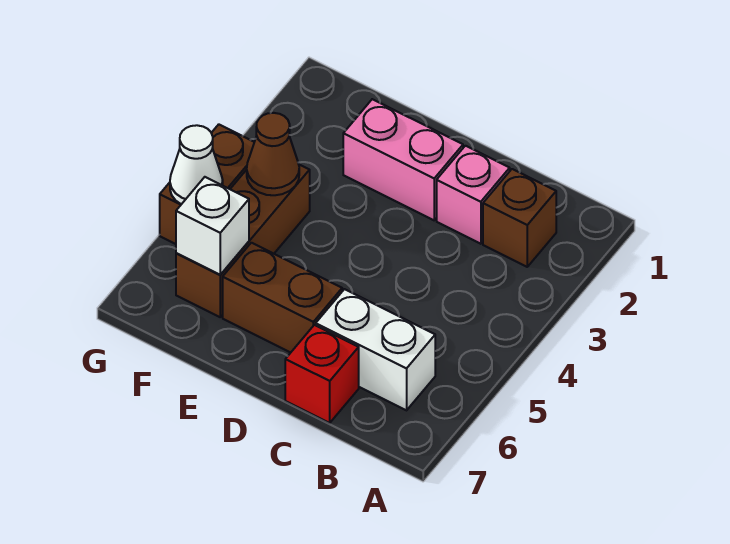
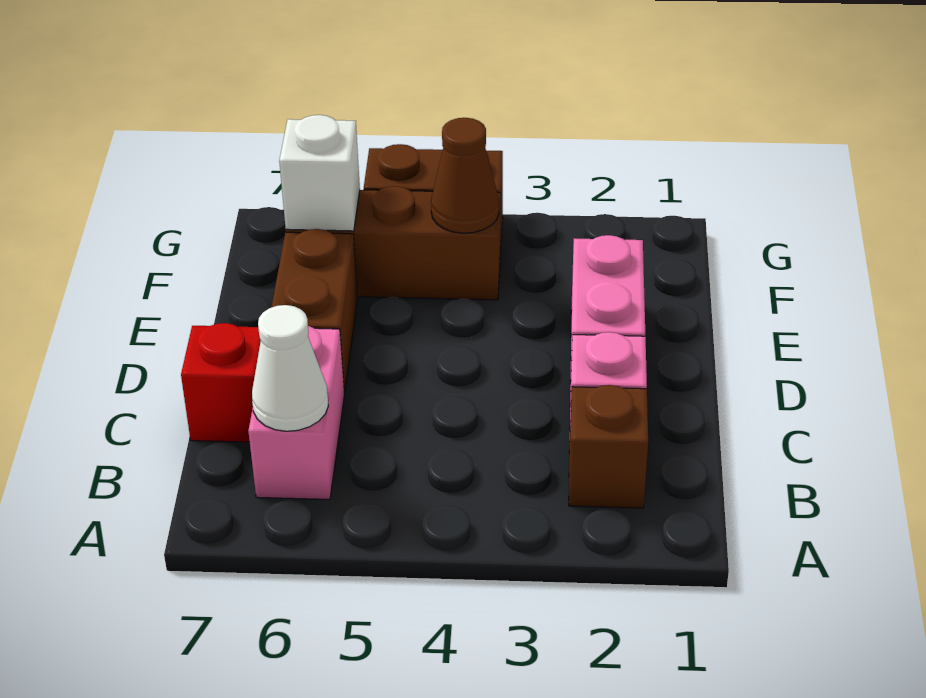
white brick B6:C6 level 1 -> pink brick B6:C6 level 1
white cone G5 level 2 -> white cone B6 level 2

